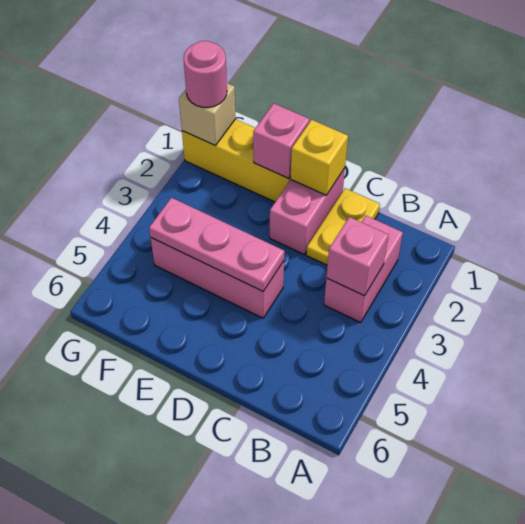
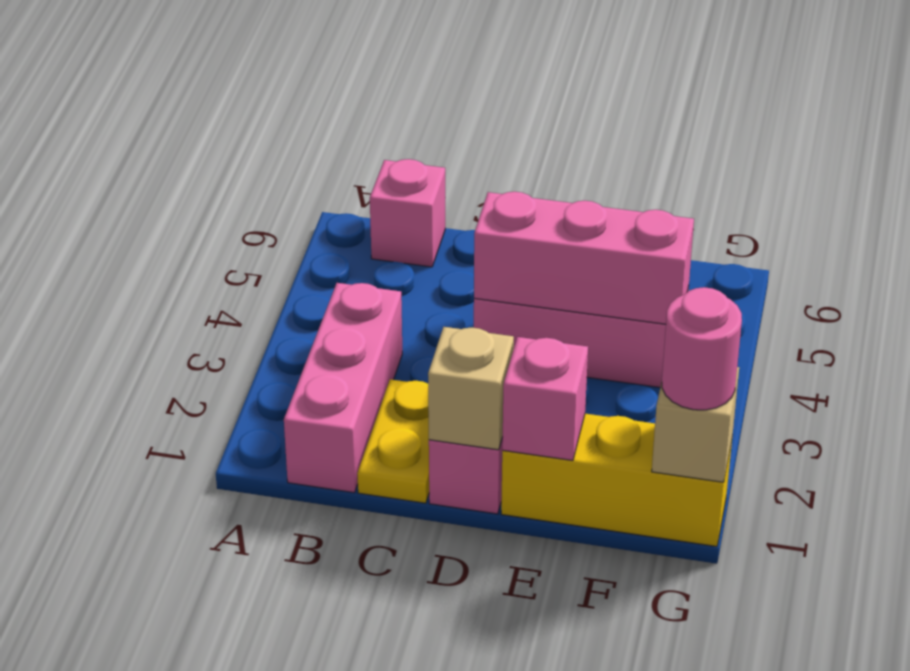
pink brick B2:B3 level 1 -> pink brick B1:B3 level 1
pink brick B3 level 2 -> pink brick B6 level 1
yellow brick D1 level 2 -> tan brick D1 level 2
pink plate D4:F4 level 2 -> pink brick D4:F4 level 2

